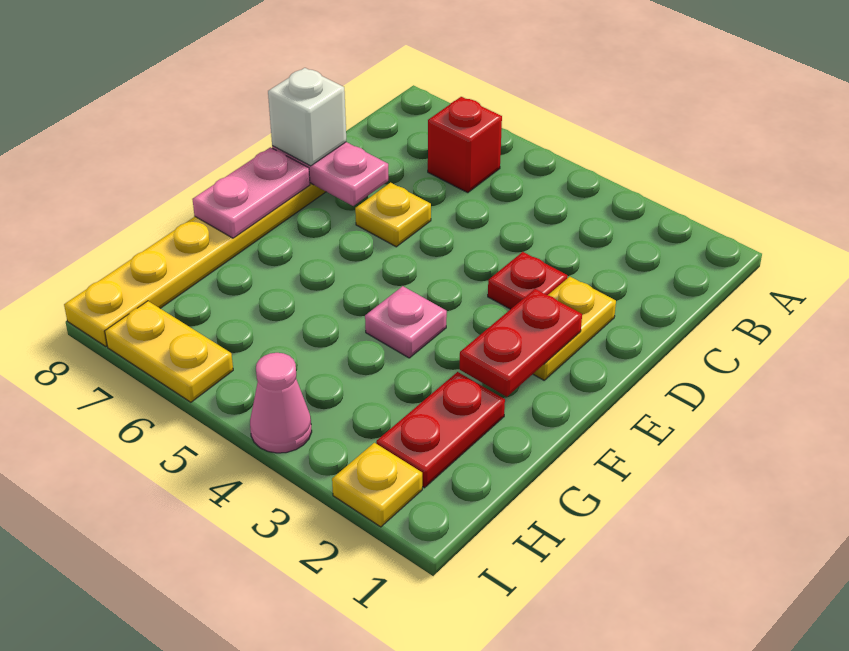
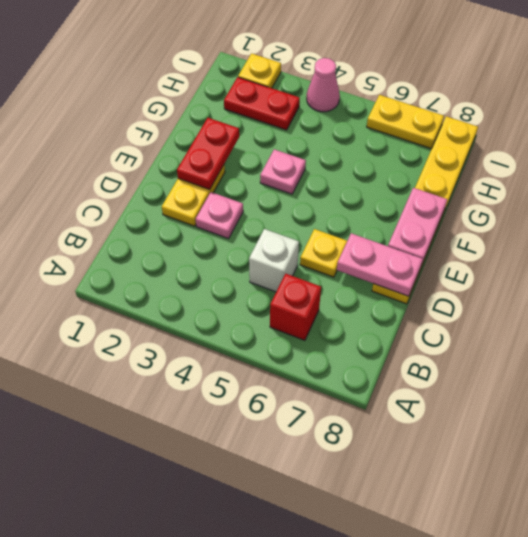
red plate D3 level 1 -> pink plate D3 level 1
white brick D8 level 3 -> white brick C5 level 1
red plate G2:H2 level 1 -> red plate H2:H3 level 1

